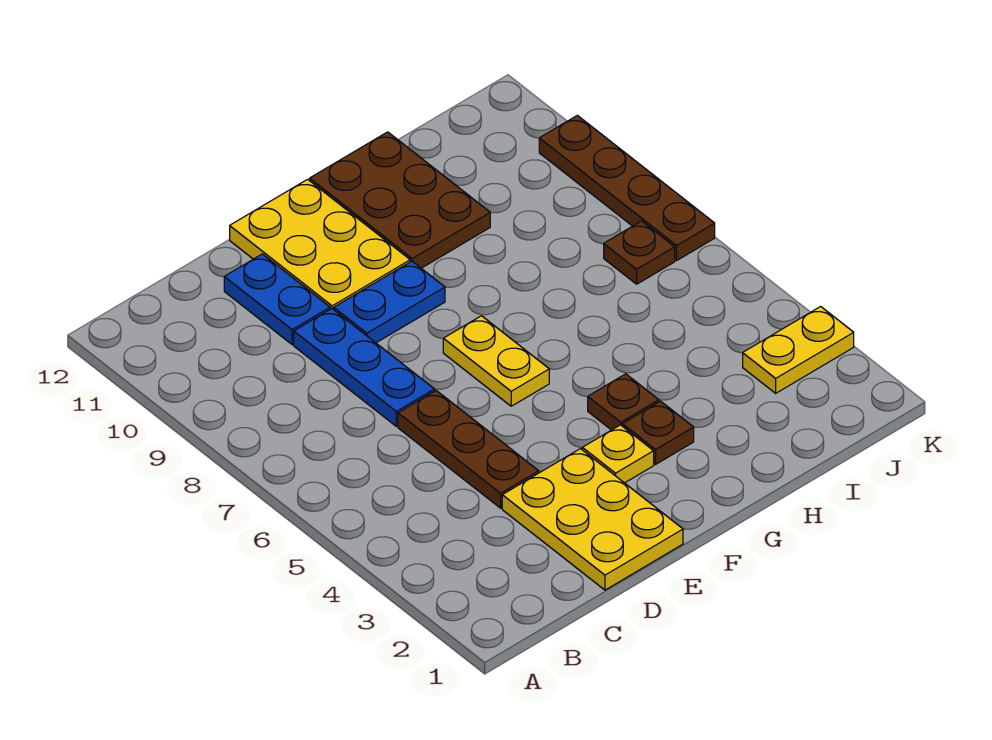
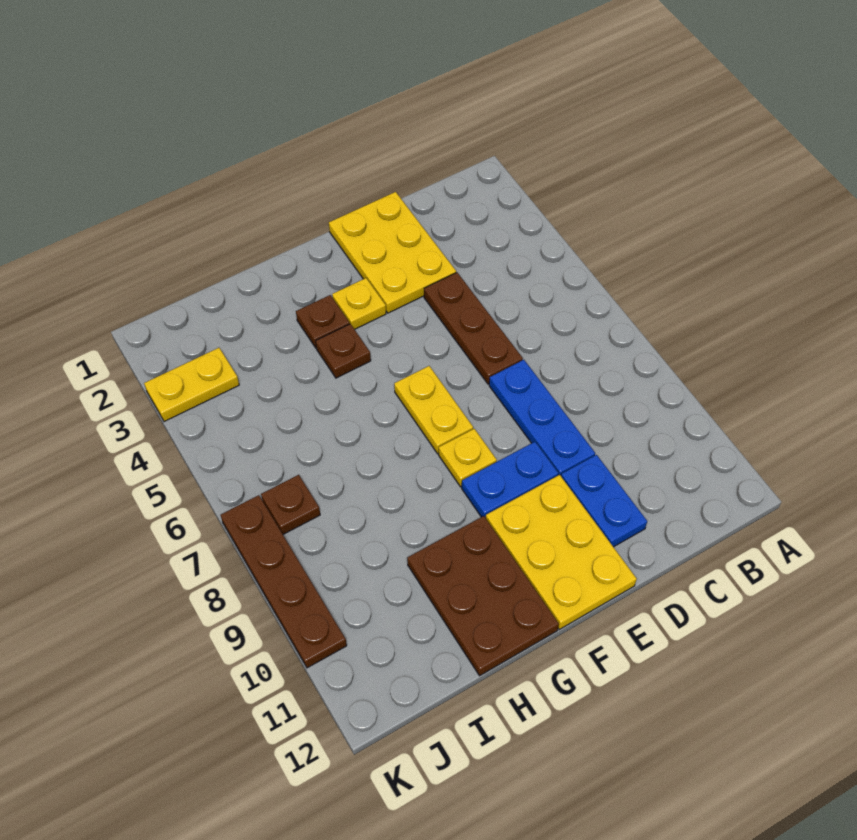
none -> yellow plate F8 level 1

